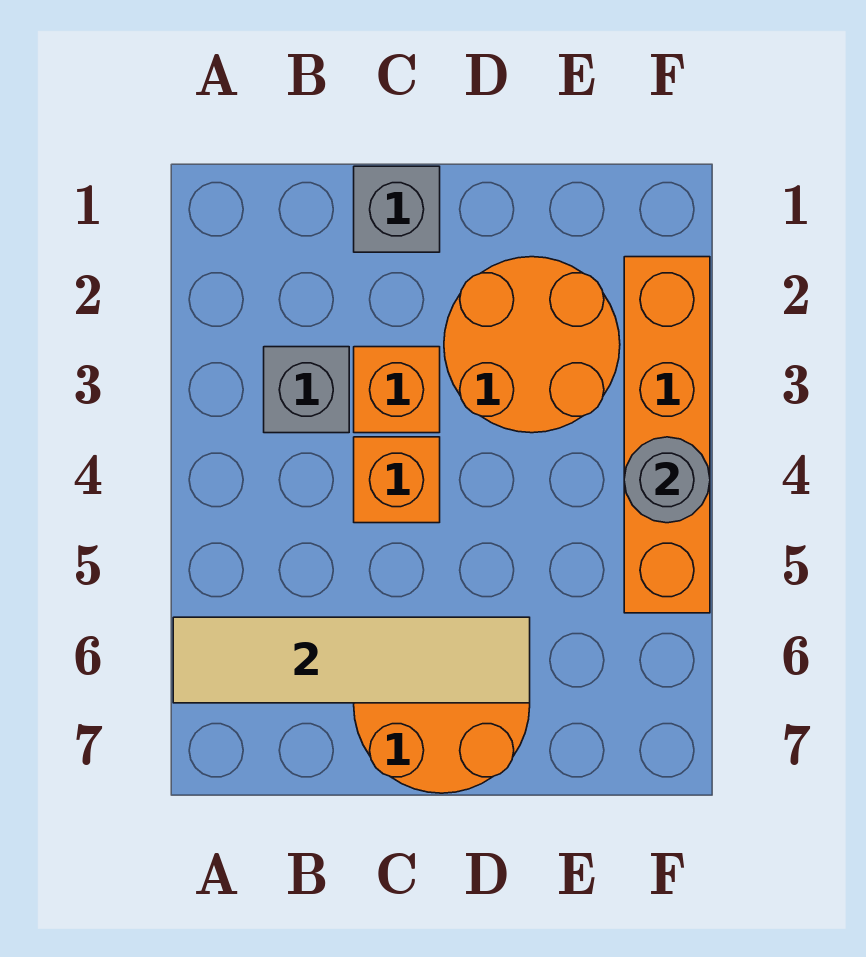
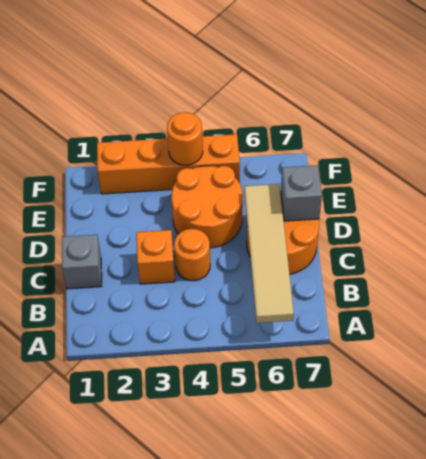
grey brick B3 level 1 -> grey brick D7 level 2
orange brick C4 level 1 -> orange round brick C4 level 1
orange round brick D2:E3 level 1 -> orange round brick D4:E5 level 1
grey round brick F4 level 2 -> orange round brick F4 level 2

